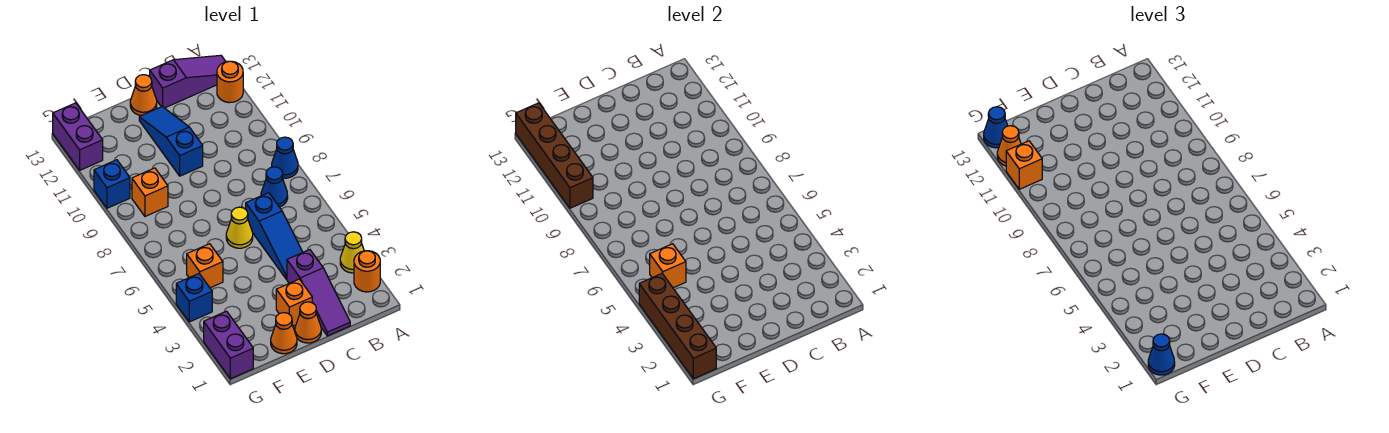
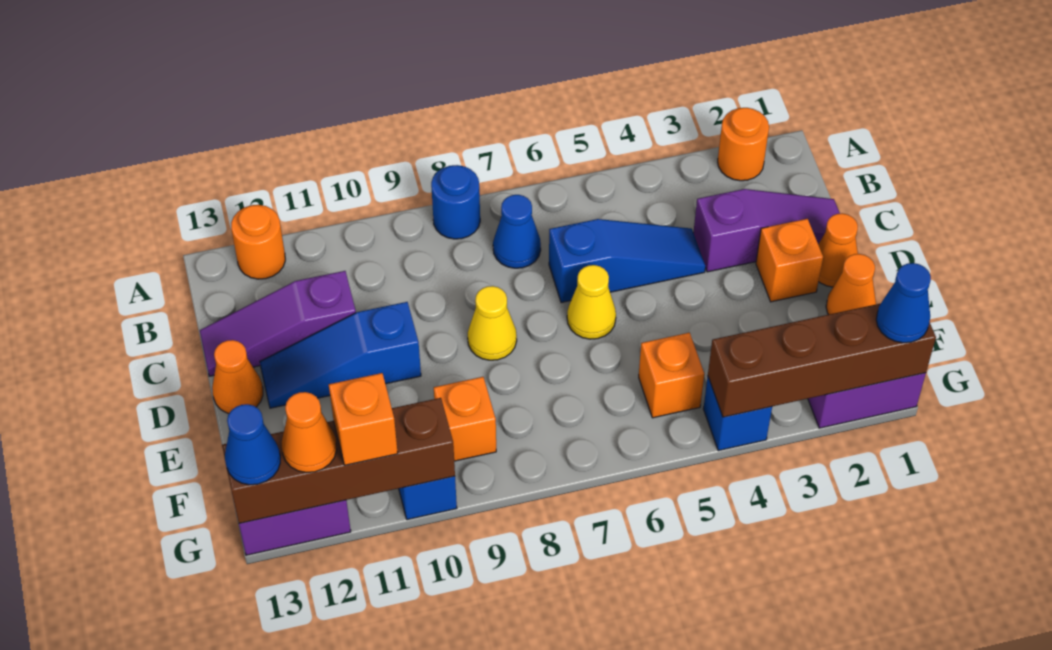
yellow cone A3 level 1 -> yellow cone D8 level 1
blue cone A8 level 1 -> blue round brick A8 level 1
purple slope A13:C13 level 1 top C -> purple slope C11:C13 level 1 top 11
orange brick F5 level 2 -> none

